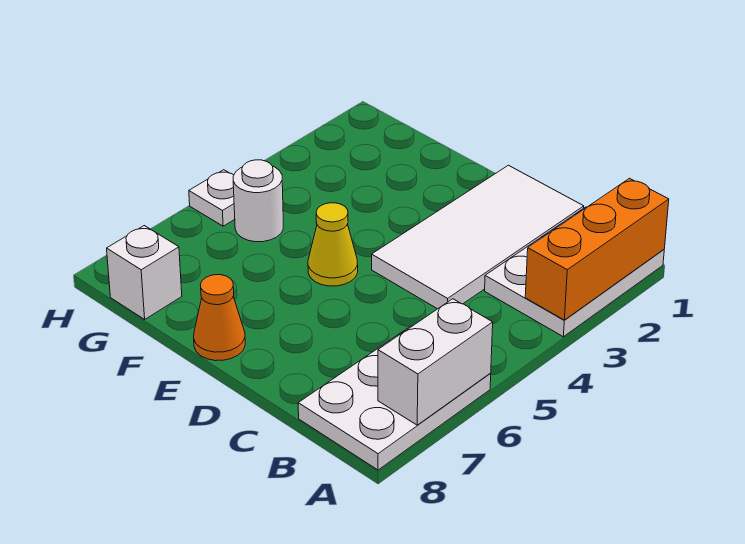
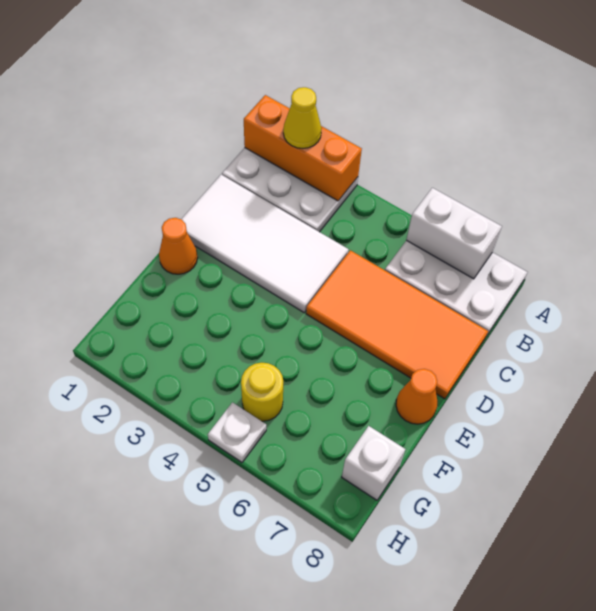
none -> orange tile C5:D8 level 1
none -> orange cone E1 level 1
yellow cone E5 level 1 -> yellow cone A2 level 3
white round brick G5 level 1 -> yellow round brick G5 level 1

